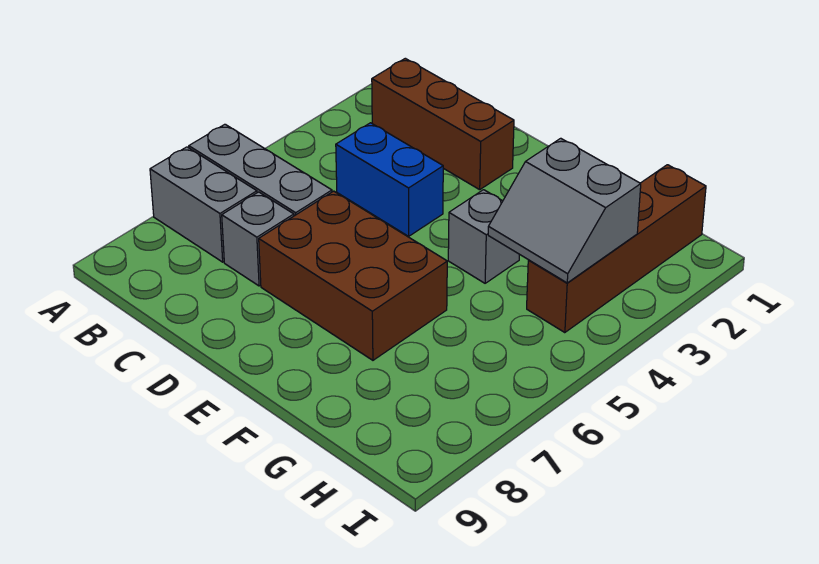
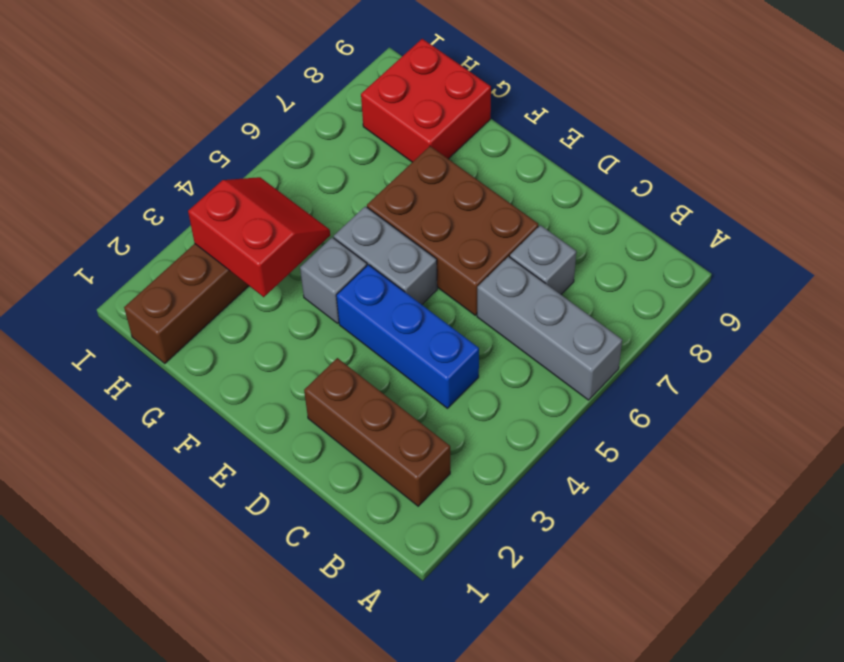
grey brick A7:B7 level 1 -> grey brick E5:F5 level 1
blue brick C4:D4 level 1 -> blue brick C4:E4 level 1
grey slope G3:H4 level 2 top 3 -> red slope G3:H4 level 2 top 3
none -> red brick G8:H9 level 1

